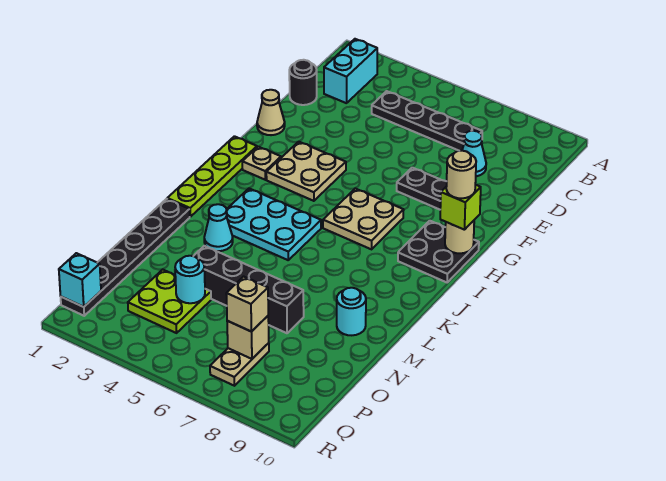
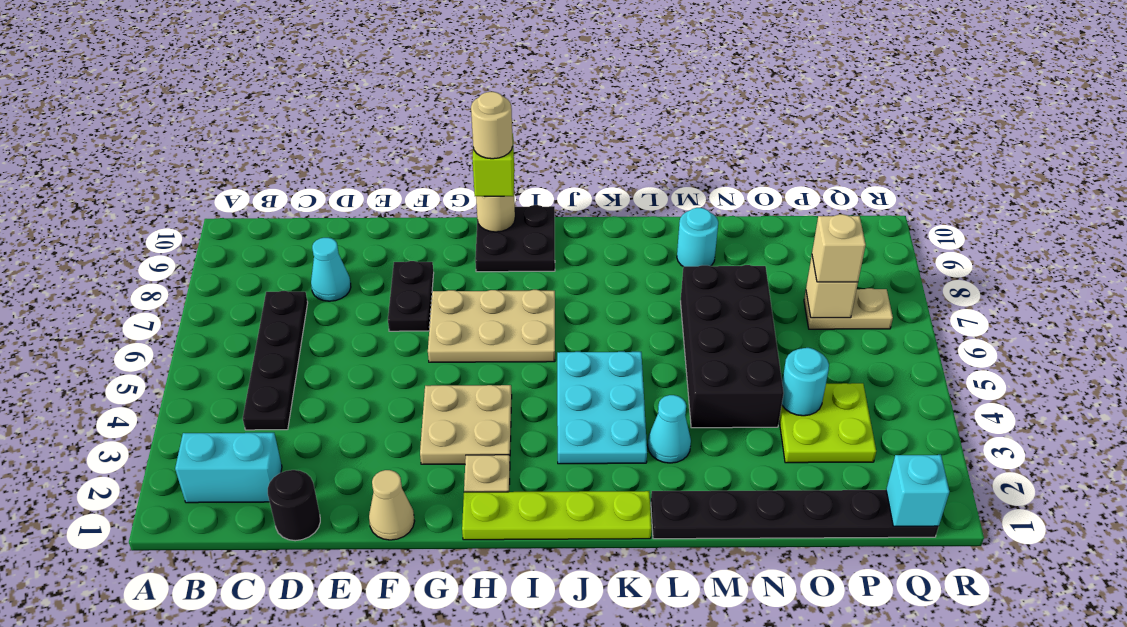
tan plate H6:I7 level 1 -> tan plate G6:I7 level 1
black brick N4:N7 level 1 -> black brick M4:N7 level 1

